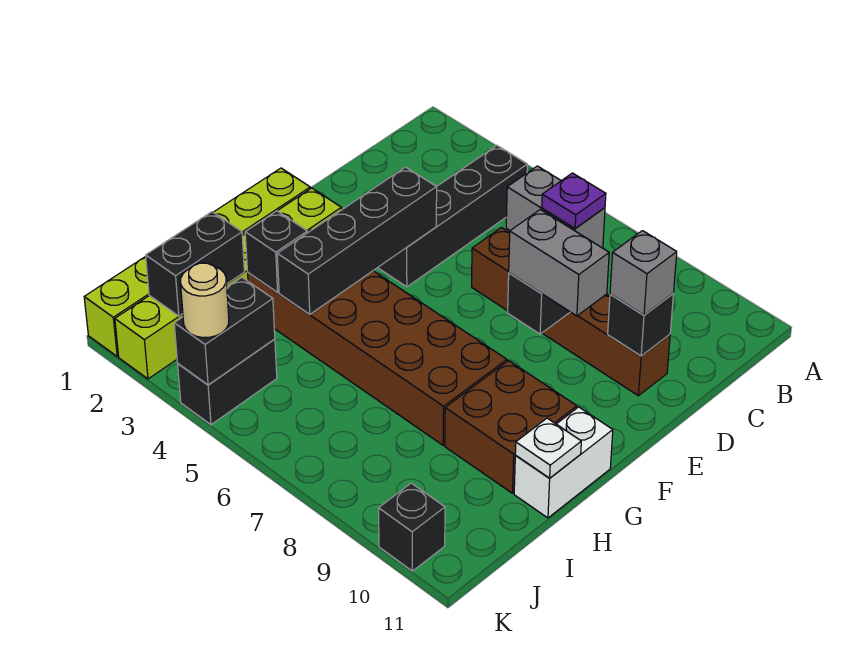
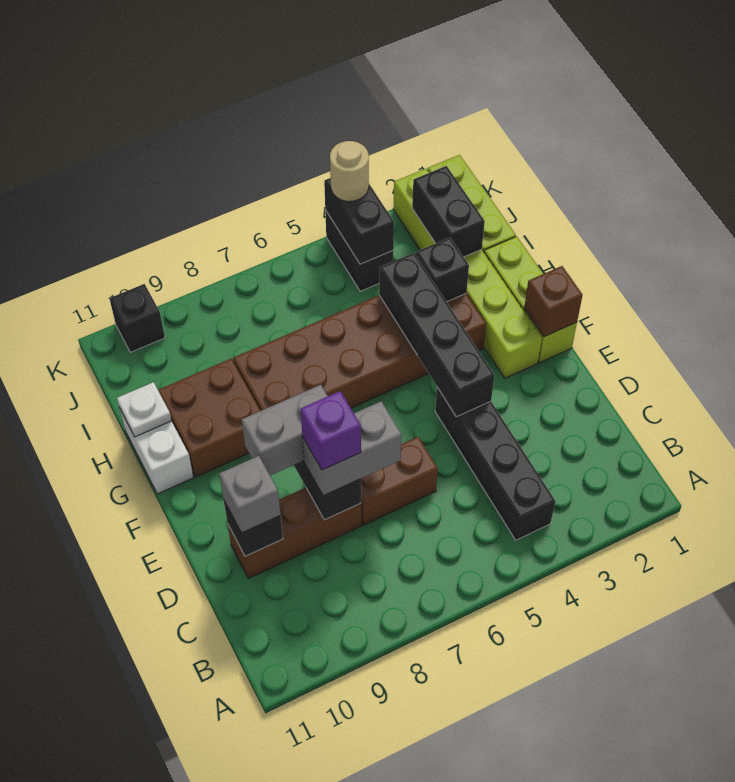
purple plate D8 level 4 -> purple brick D8 level 4
none -> brown brick F1 level 2

